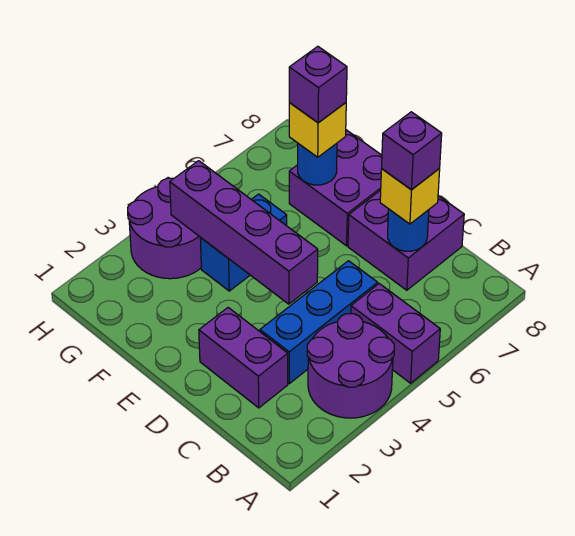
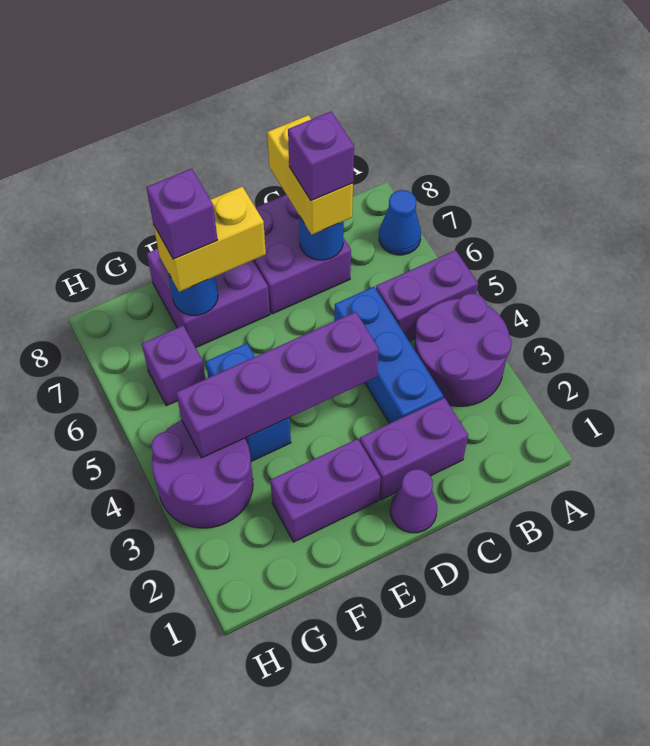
none -> blue cone A7 level 1
yellow brick C7 level 3 -> yellow brick C7:C8 level 3
none -> purple cone D1 level 1
none -> purple brick E2:F2 level 1
yellow brick F7 level 3 -> yellow brick E7:F7 level 3
none -> purple brick G6 level 1

